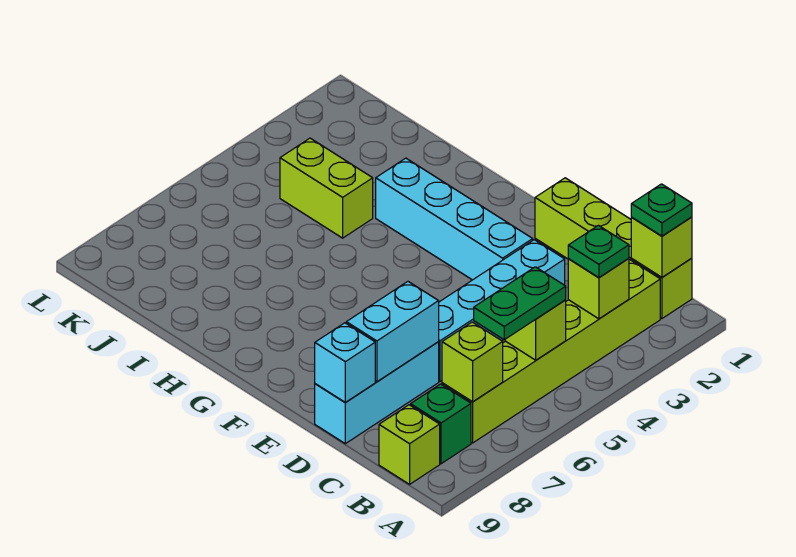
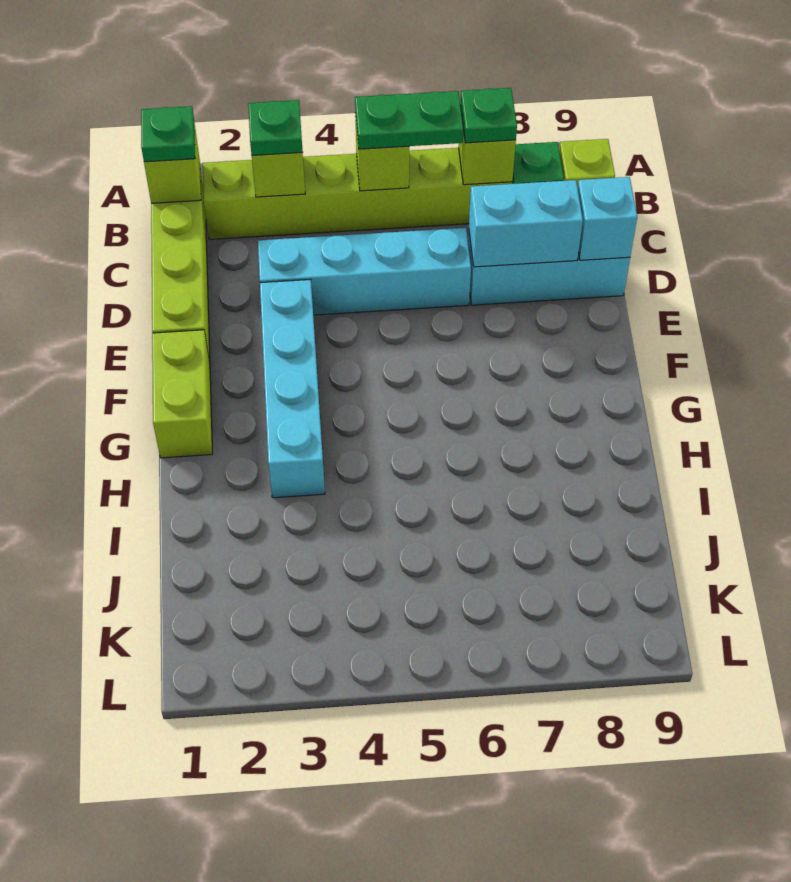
none -> green plate B7 level 3
lime brick I4:J4 level 1 -> lime brick F1:G1 level 1

